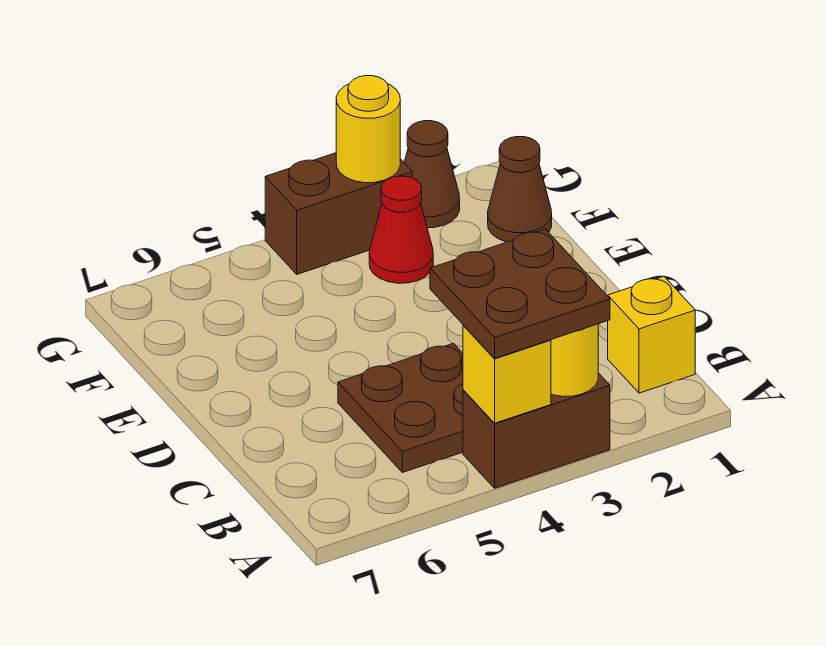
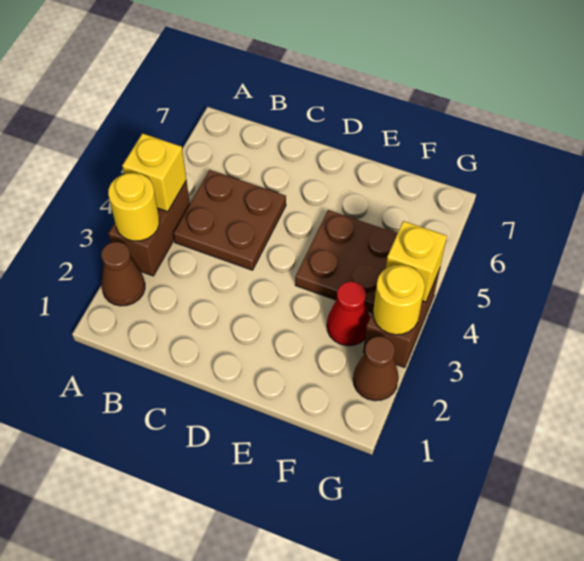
brown plate A3:B4 level 3 -> brown plate E4:F5 level 1
yellow brick B1 level 1 -> yellow brick G4 level 2
brown cone F1 level 1 -> brown cone A2 level 1

